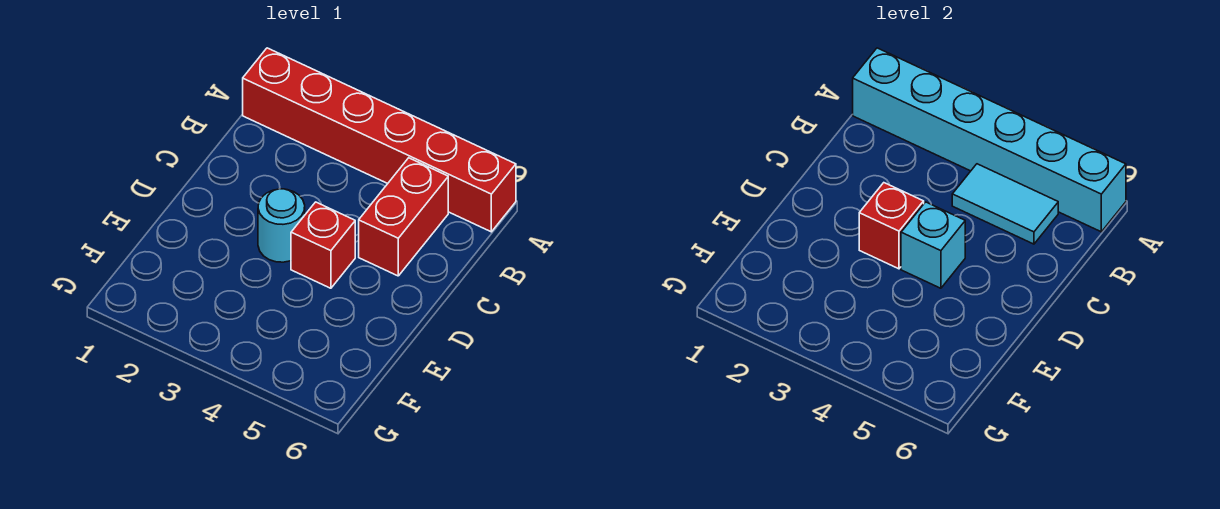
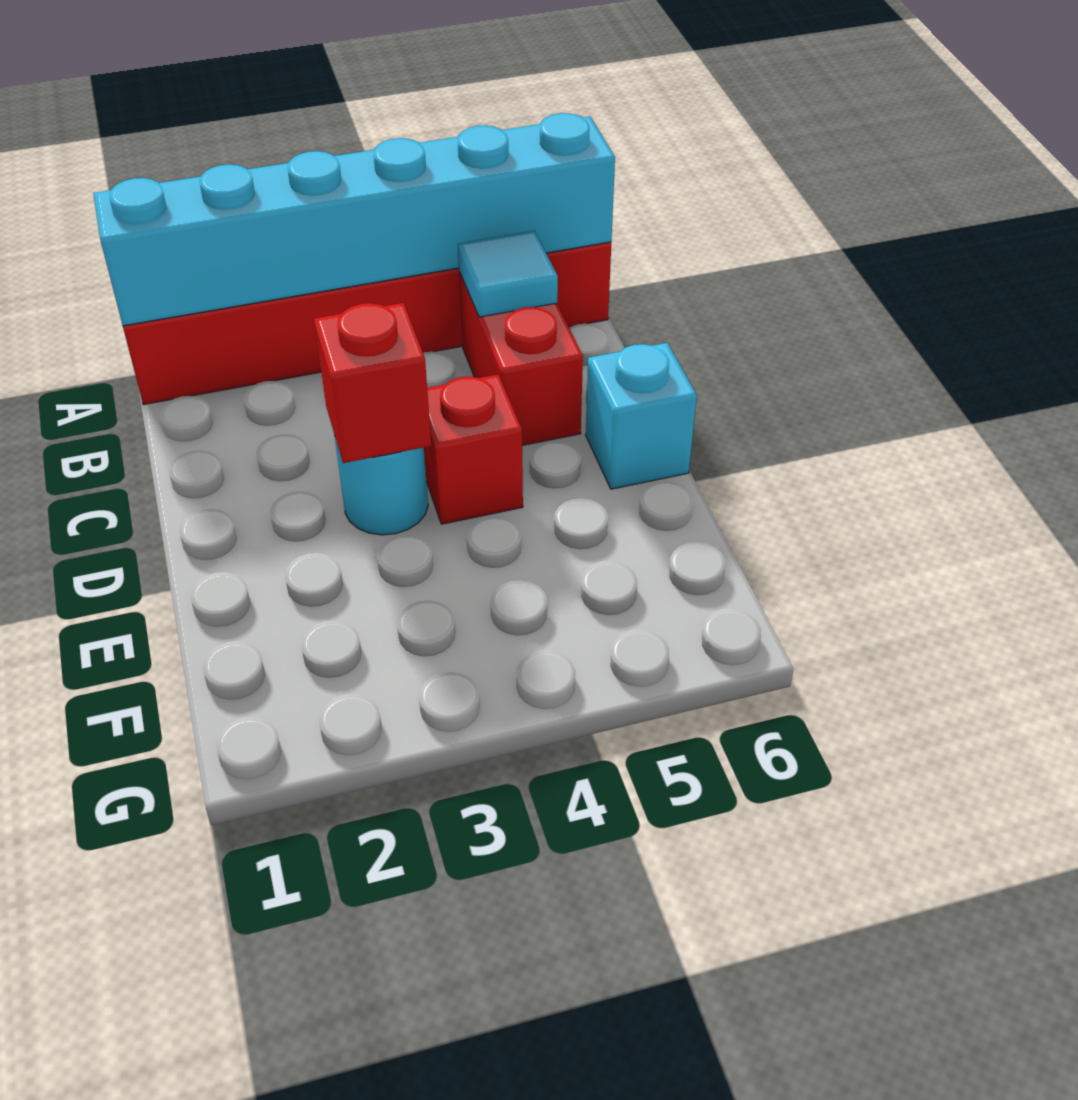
cyan tile B4:B5 level 2 -> cyan tile B5 level 2
cyan brick D4 level 2 -> cyan brick D6 level 1

